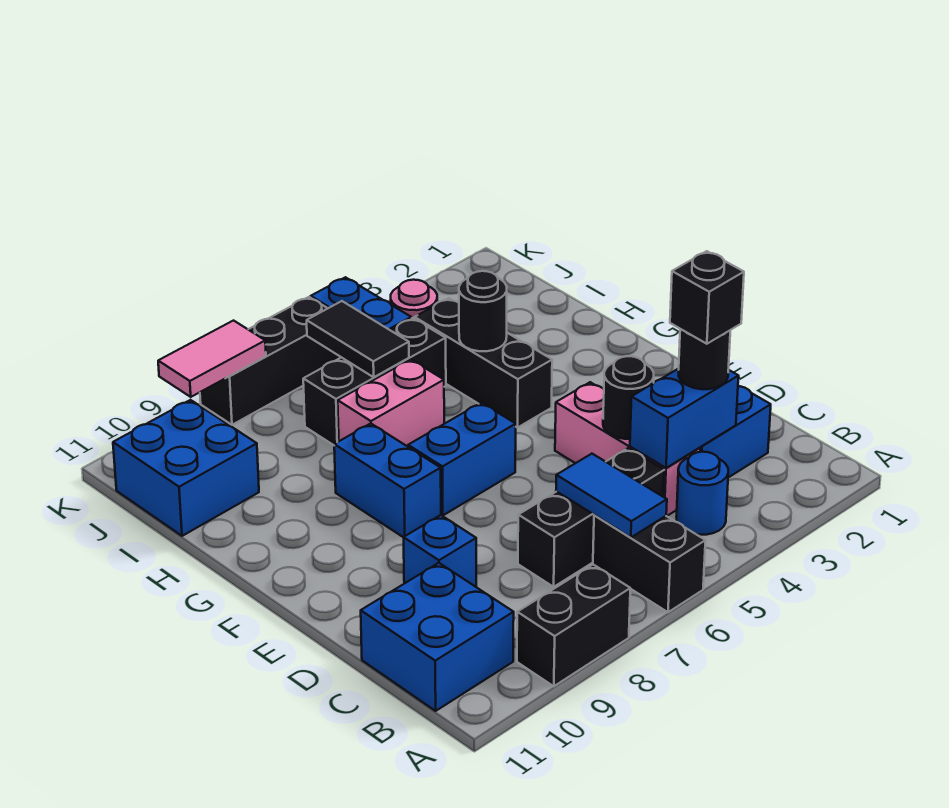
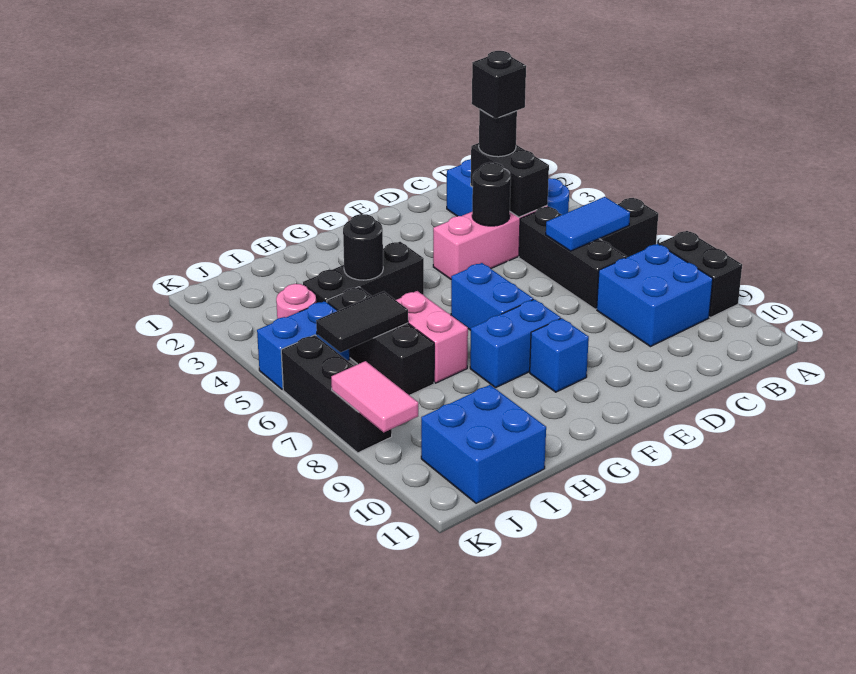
blue brick B10:C11 level 1 -> blue brick B8:C9 level 1
blue brick C3:C4 level 2 -> black brick C3:C4 level 2
blue brick D9 level 1 -> blue brick F9 level 1

